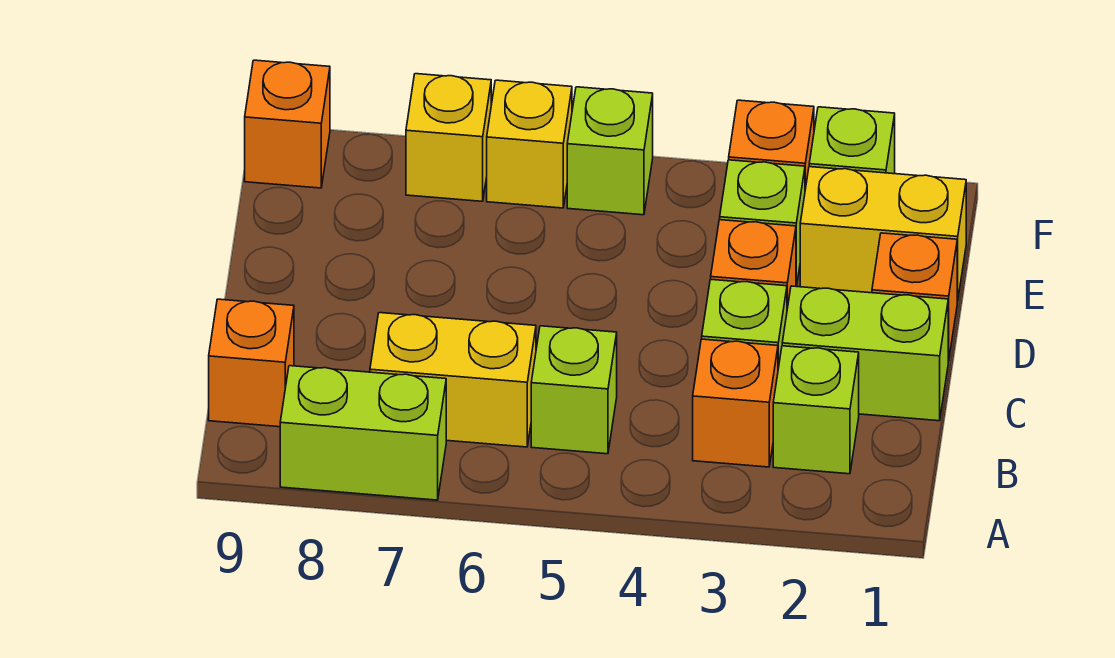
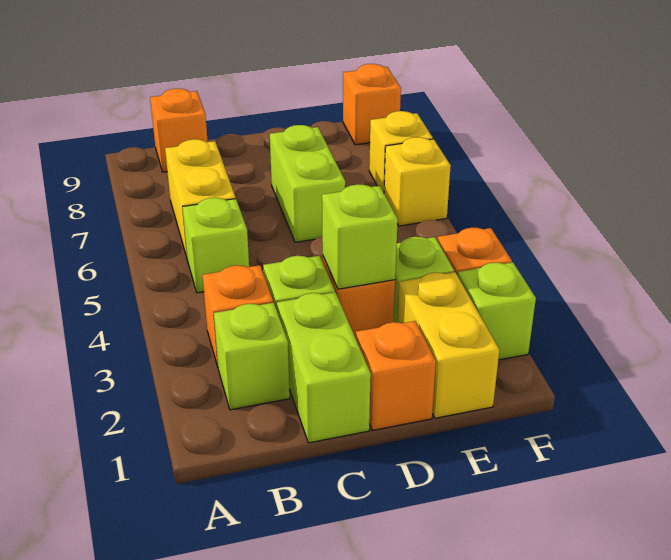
lime brick A7:A8 level 1 -> lime brick D6:D7 level 1
lime brick F5 level 1 -> lime brick D3 level 2

